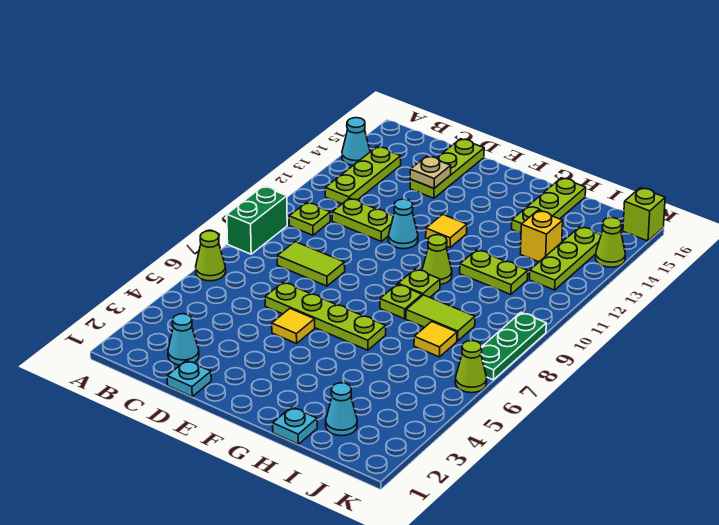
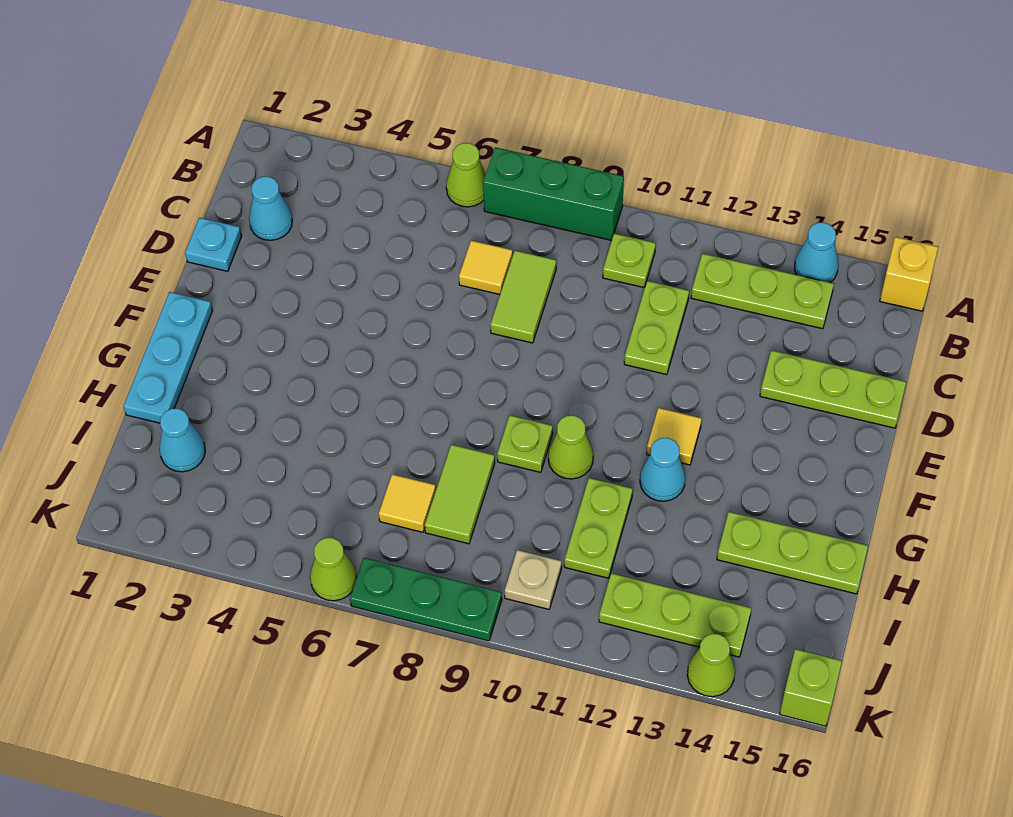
green brick A8:A9 level 1 -> green brick A7:A9 level 1
lime plate D6:G6 level 1 -> none
tan plate D14 level 2 -> tan plate J10 level 1
yellow tile E5 level 1 -> yellow tile C7 level 1
cyan cone E11 level 1 -> cyan cone G12 level 1
lime plate G8 level 1 -> none
cyan plate H1 level 1 -> cyan plate F1:H1 level 1
yellow brick I13 level 1 -> yellow brick A16 level 1

